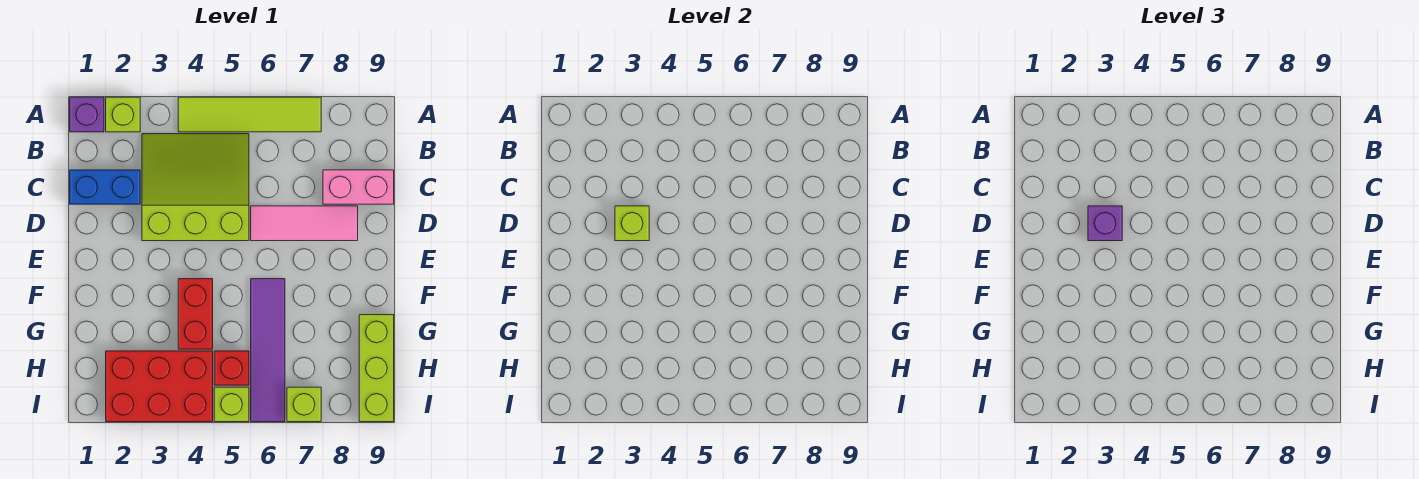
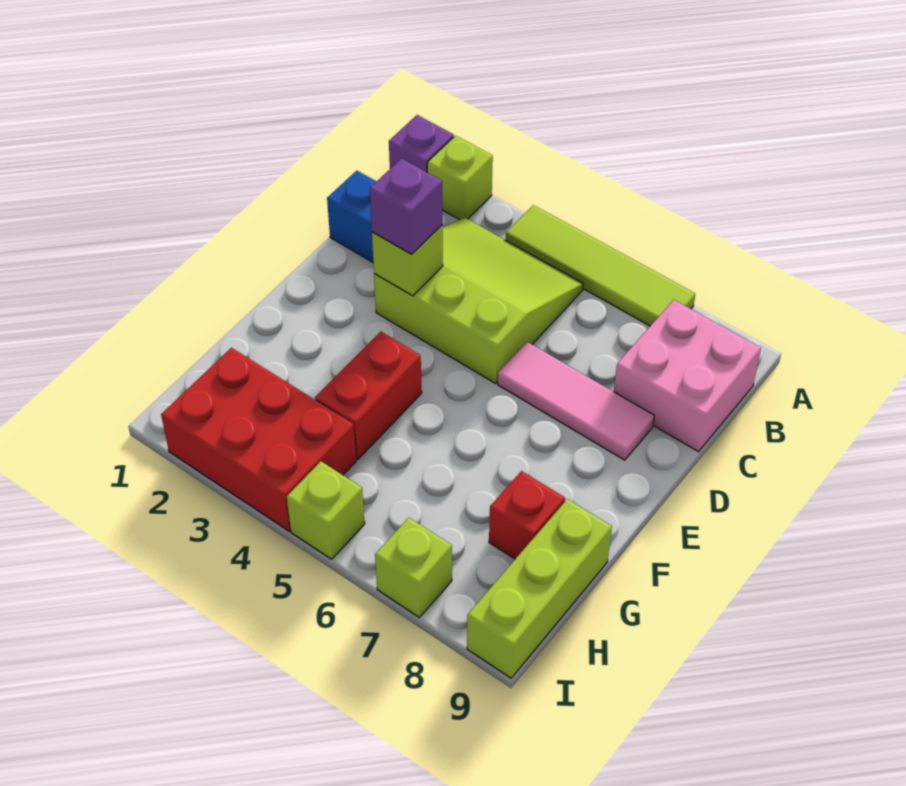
pink brick C8:C9 level 1 -> pink brick B8:C9 level 1
purple tile F6:I6 level 1 -> none
red brick H5 level 1 -> red brick G8 level 1

